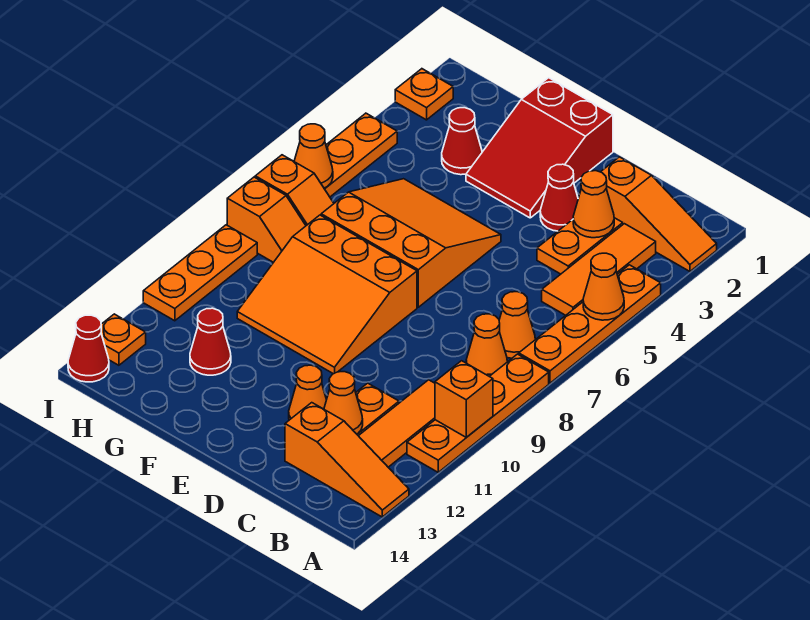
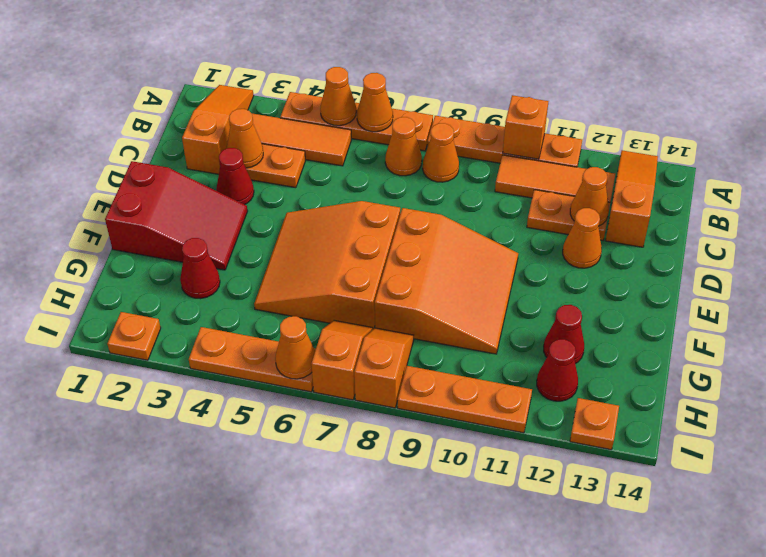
none -> orange cone A6 level 2
red cone I14 level 1 -> red cone H12 level 1

